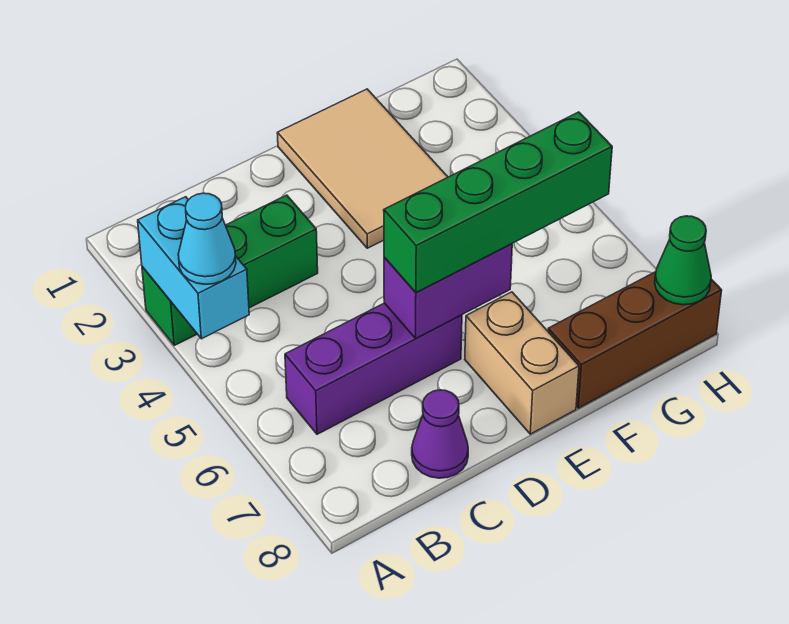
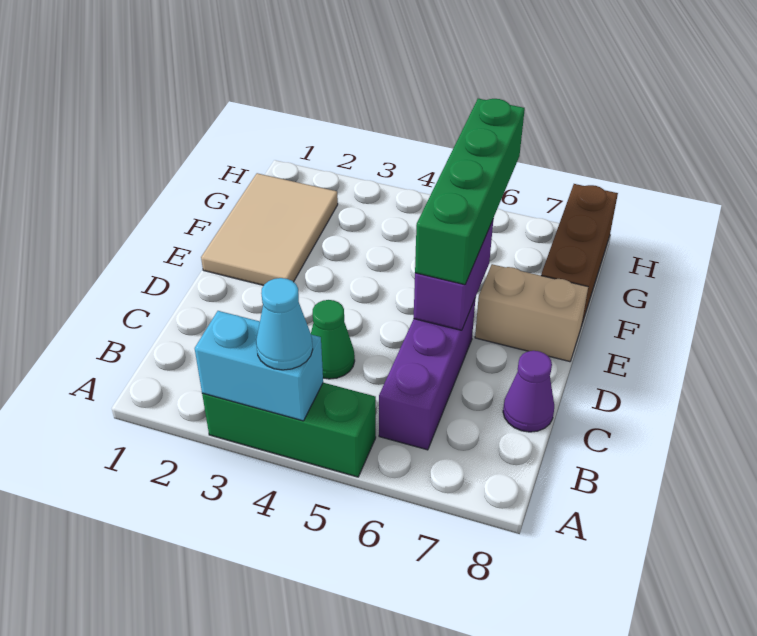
green brick A3:C3 level 1 -> green brick A3:A5 level 1
tan tile E1:F3 level 1 -> tan tile E1:G2 level 1
green cone H8 level 2 -> green cone C4 level 1

